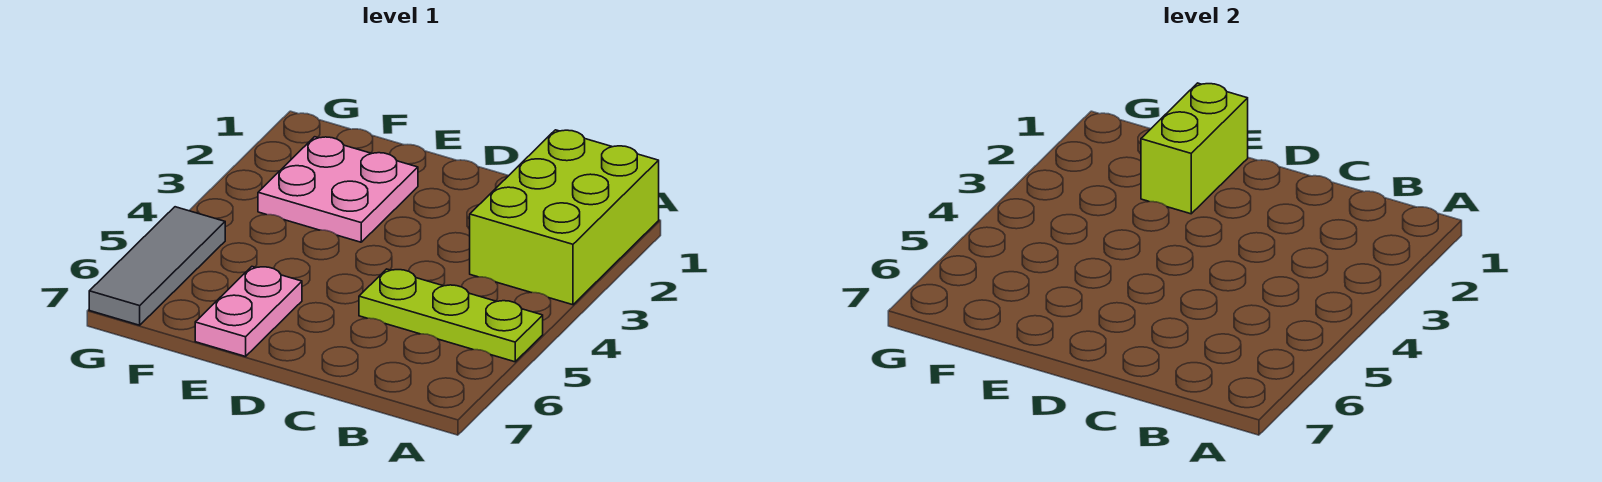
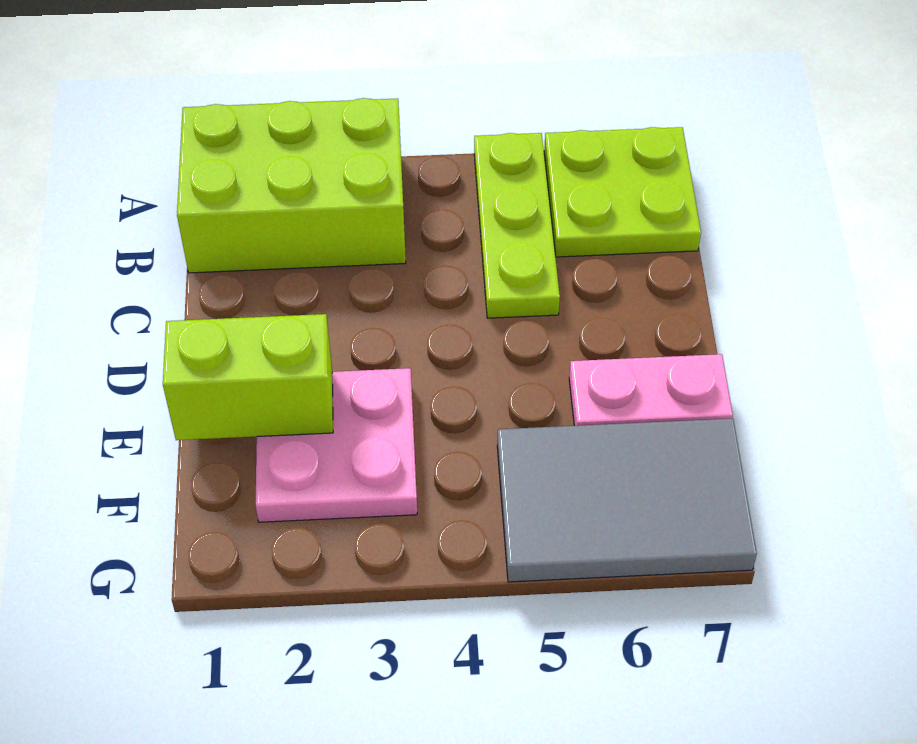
none -> lime plate A6:B7 level 1
grey tile G5:G7 level 1 -> grey tile F5:G7 level 1

